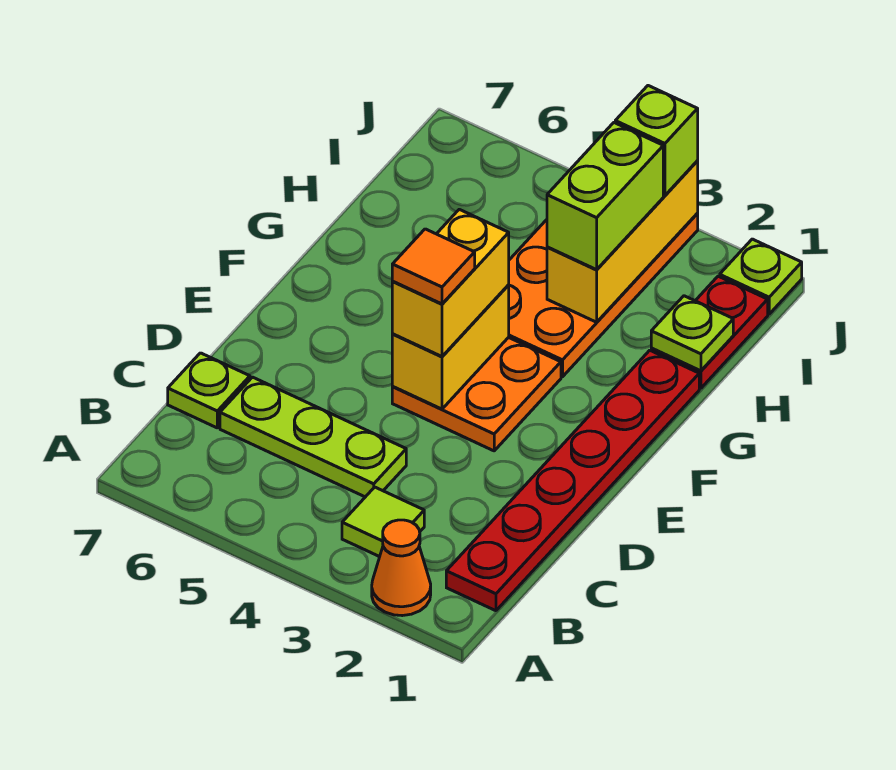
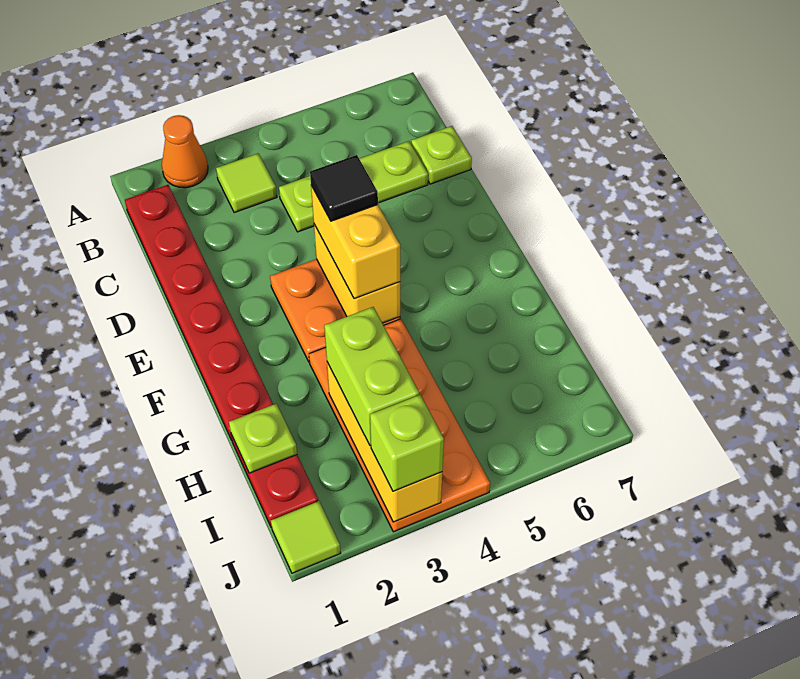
orange tile E4 level 4 -> black tile E4 level 4
lime plate J1 level 1 -> lime tile J1 level 1

